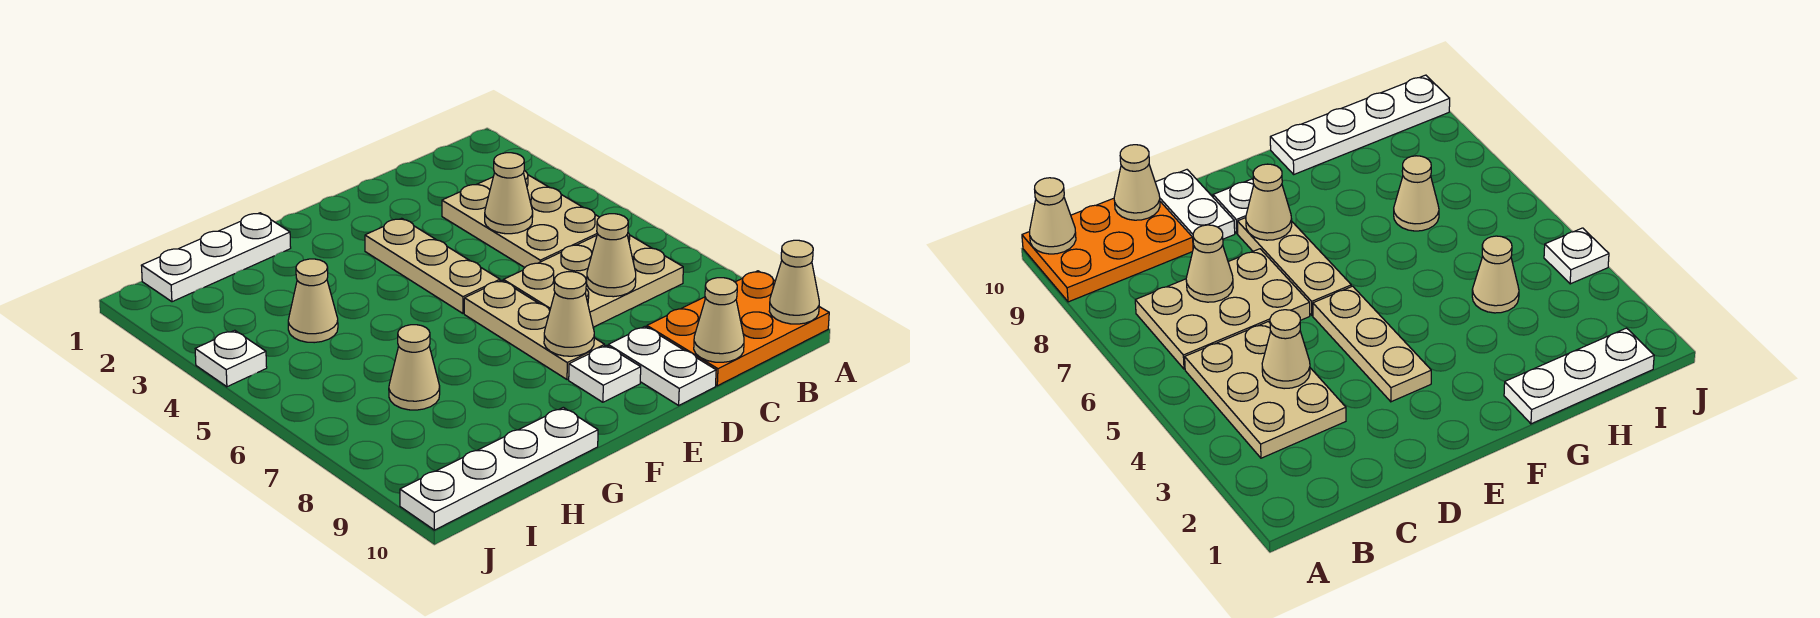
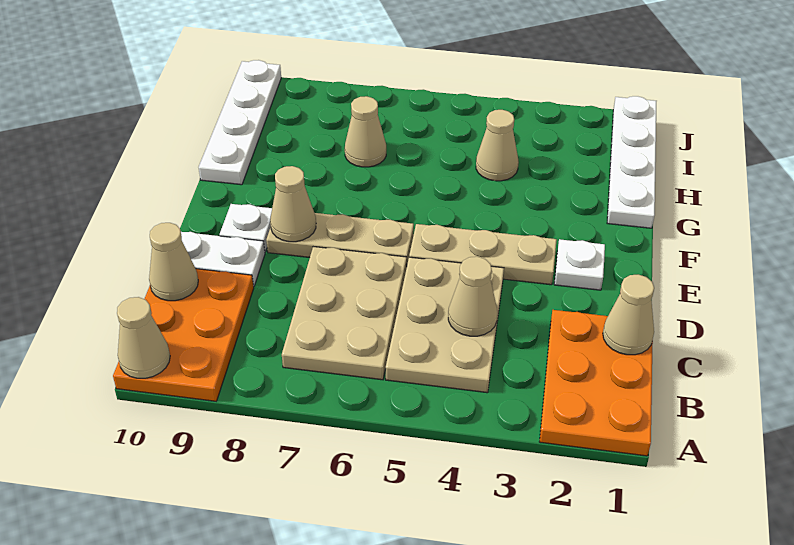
none -> orange plate A1:C2 level 1
tan plate B3:C5 level 1 -> tan plate B4:D5 level 1
tan cone C7 level 2 -> tan cone C1 level 2
white plate G1:I1 level 1 -> white plate G1:J1 level 1
white plate J4 level 1 -> white plate E2 level 1

